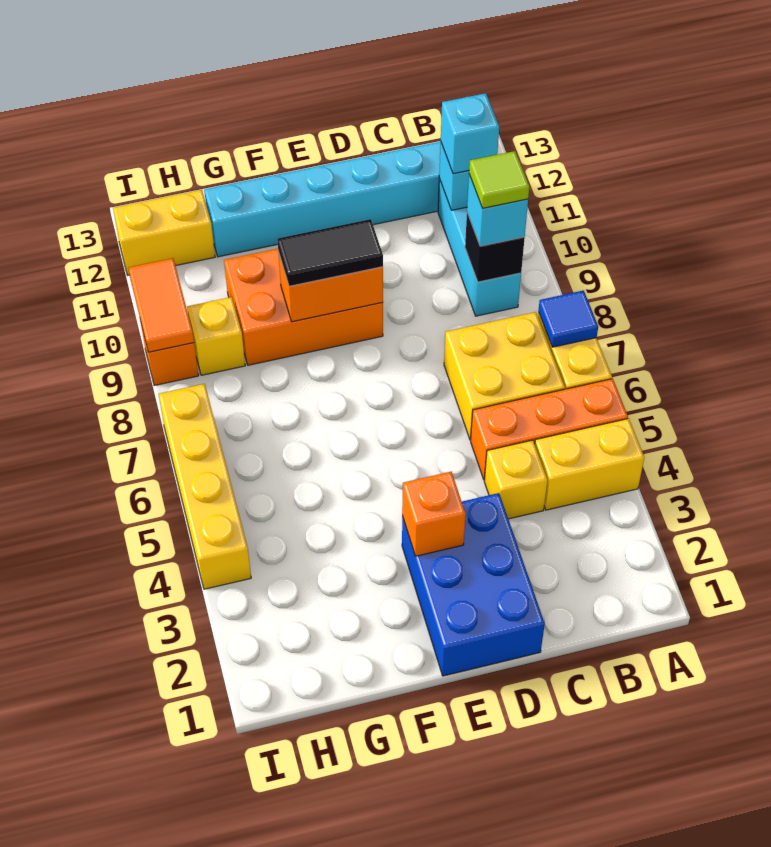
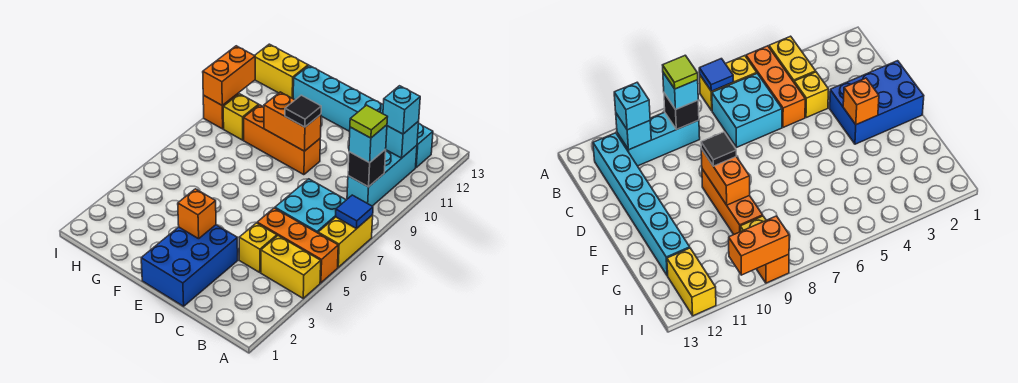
yellow brick B6:C7 level 1 -> cyan brick B6:C7 level 1
orange brick E9:G10 level 1 -> orange brick E9:G9 level 1
black tile E9:F9 level 3 -> black tile E9 level 3
yellow brick I4:I7 level 1 -> none
orange tile I9:I10 level 2 -> orange brick I9:I10 level 2

